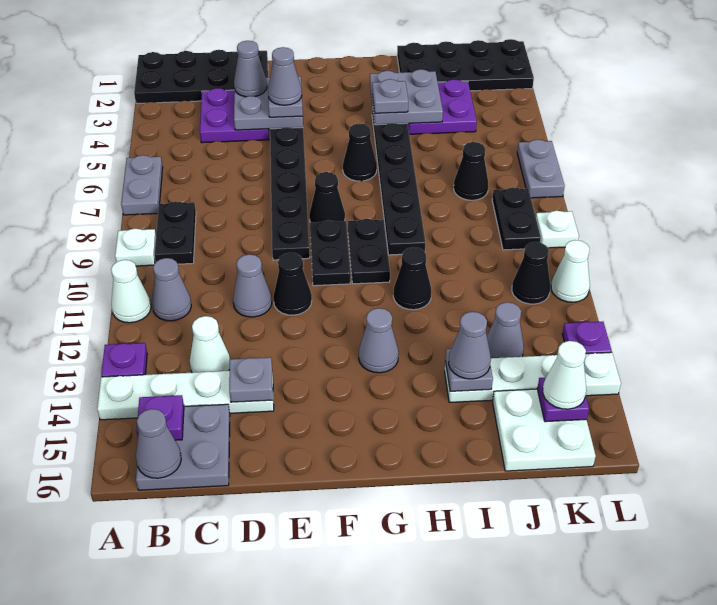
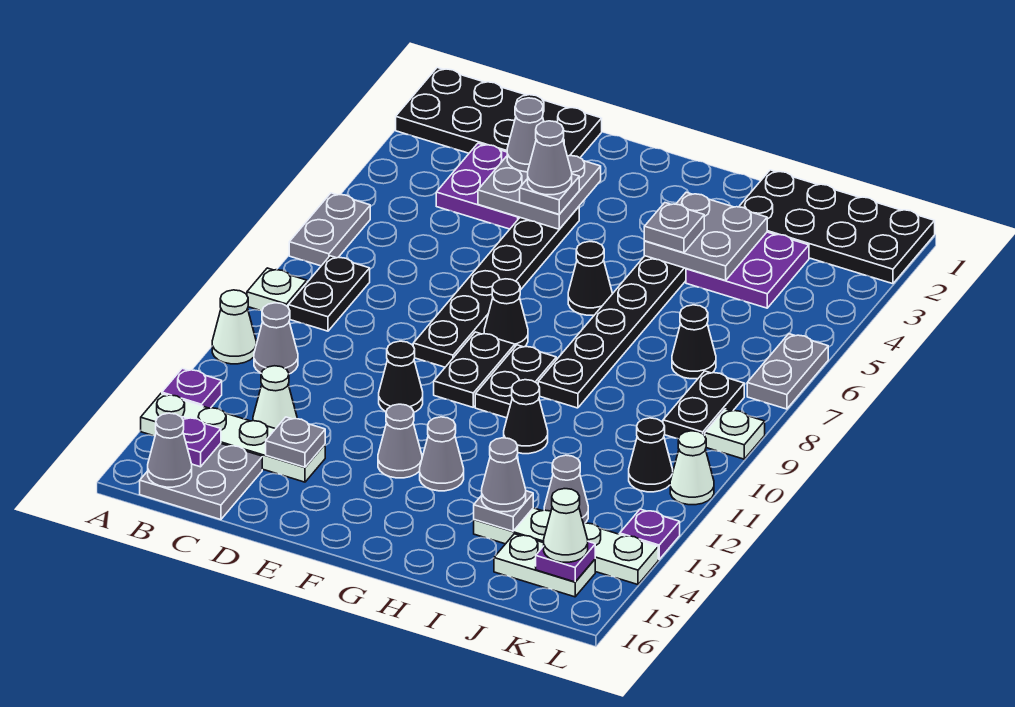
grey cone D11 level 1 -> grey cone F13 level 1
white plate J15:K16 level 1 -> white plate J15:K15 level 1

